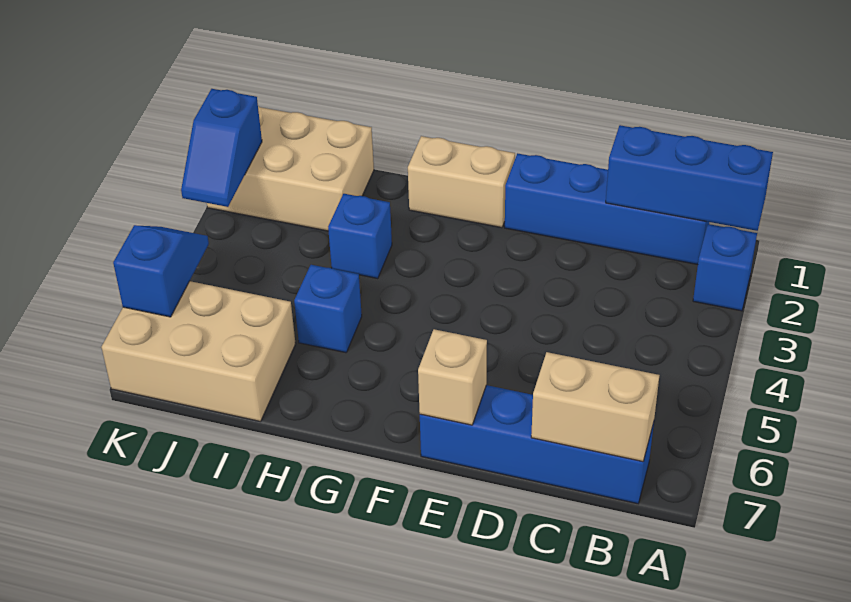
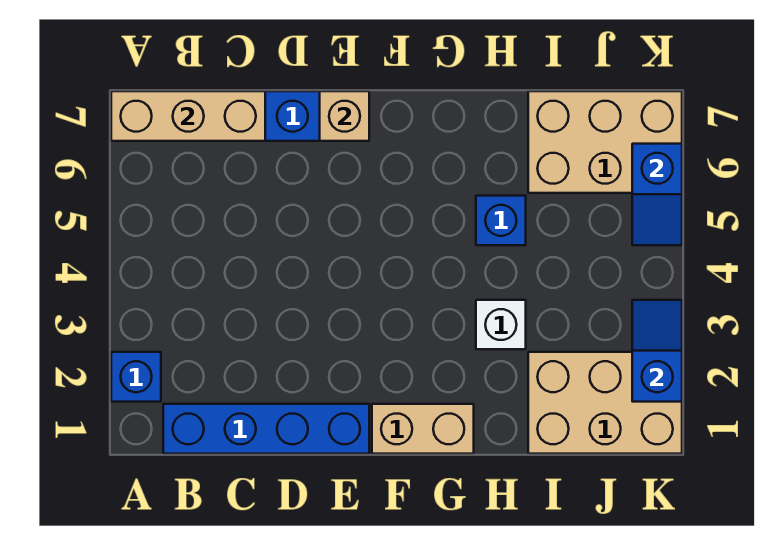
blue brick A1:C1 level 2 -> none
tan brick B7:C7 level 2 -> tan brick A7:C7 level 2
blue brick H3 level 1 -> white brick H3 level 1

